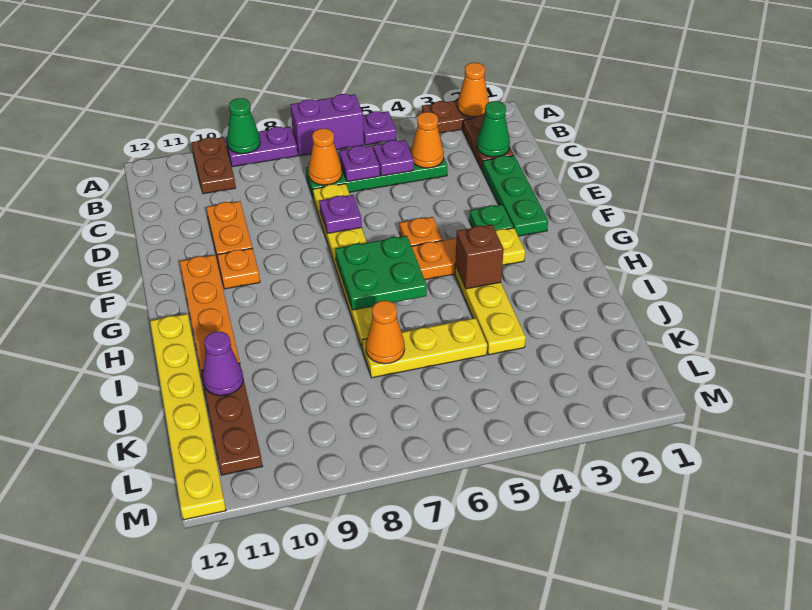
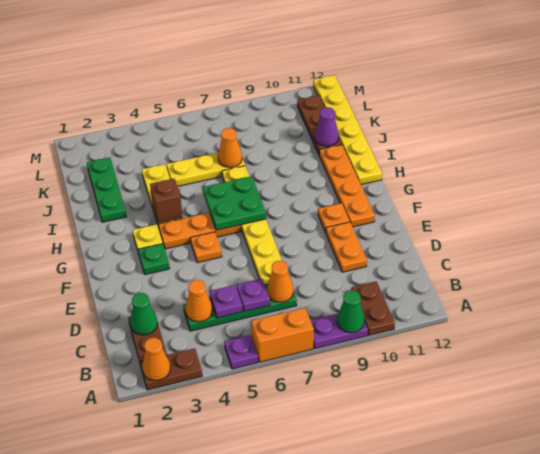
purple brick A6:A7 level 1 -> orange brick A6:A7 level 1
green plate D2:F2 level 1 -> green plate I2:K2 level 1
purple plate E7 level 2 -> none

